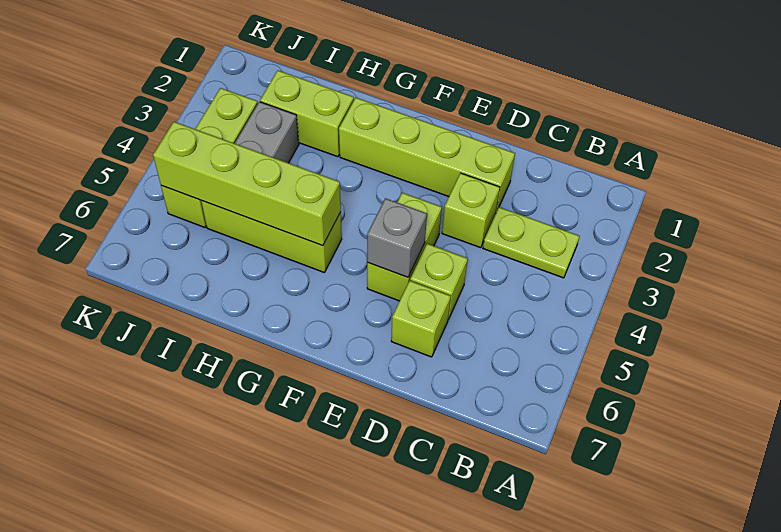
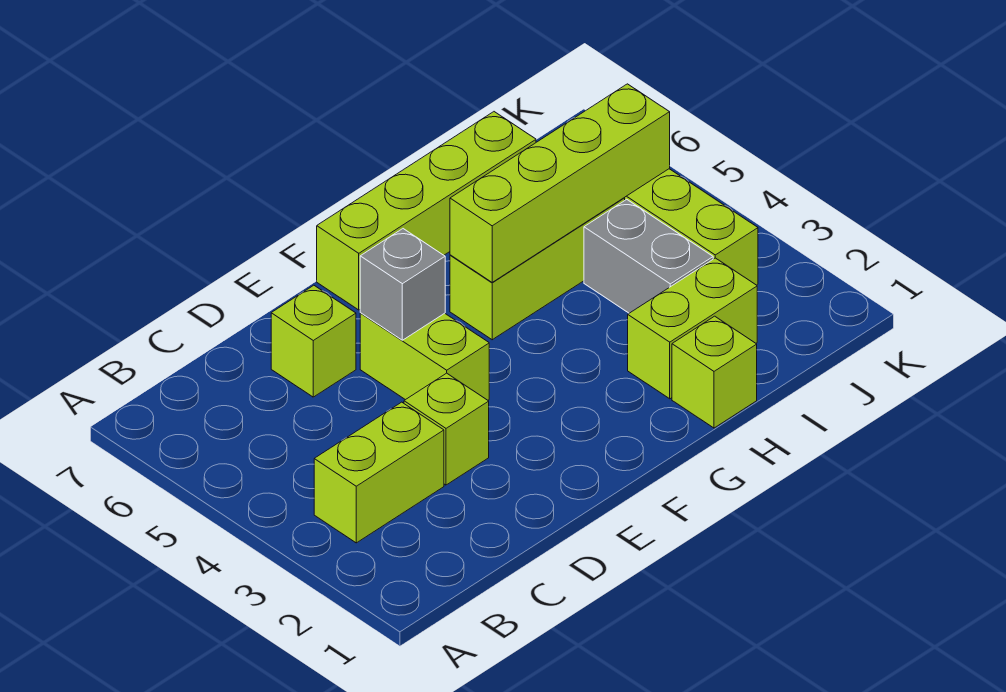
lime plate B3:C3 level 1 -> lime brick B3:C3 level 1
lime brick D2:G2 level 1 -> lime brick F7:I7 level 1
lime brick D5 level 1 -> lime brick H1 level 1

